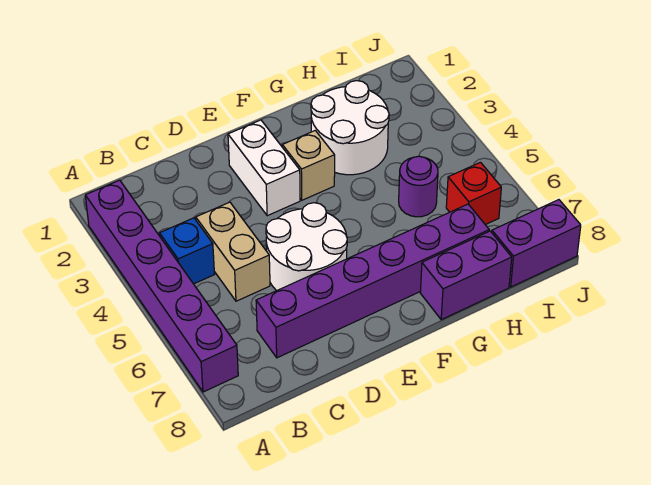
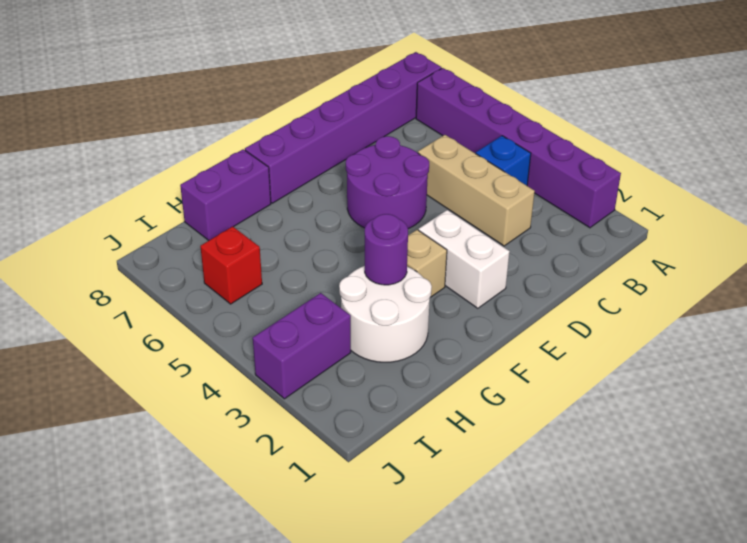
tan brick C4:C5 level 1 -> tan brick C3:C5 level 1
purple brick C7:H7 level 1 -> purple brick A8:F8 level 1
white round brick D5:E6 level 1 -> purple round brick D5:E6 level 1
purple round brick H5 level 1 -> purple round brick G3 level 2
purple brick I8:J8 level 1 -> purple brick I3:J3 level 1

